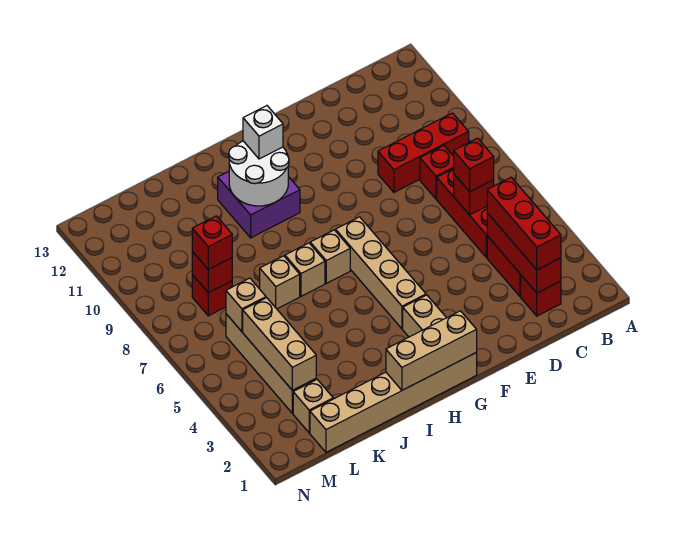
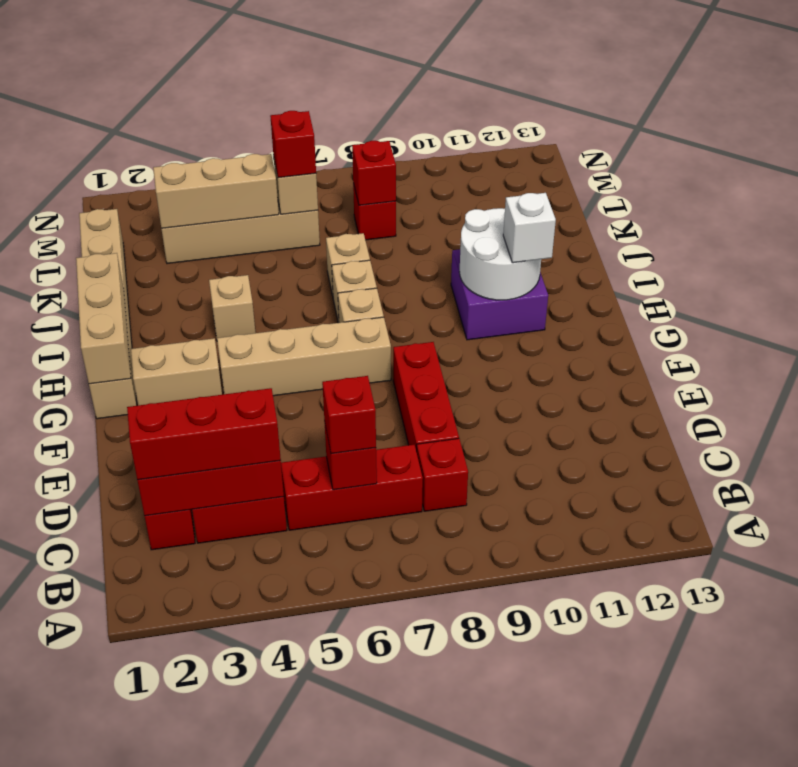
red brick B9:D9 level 1 -> red brick D8:F8 level 1
tan brick L2 level 1 -> tan brick I4 level 1
red brick L8 level 3 -> red brick L6 level 3

